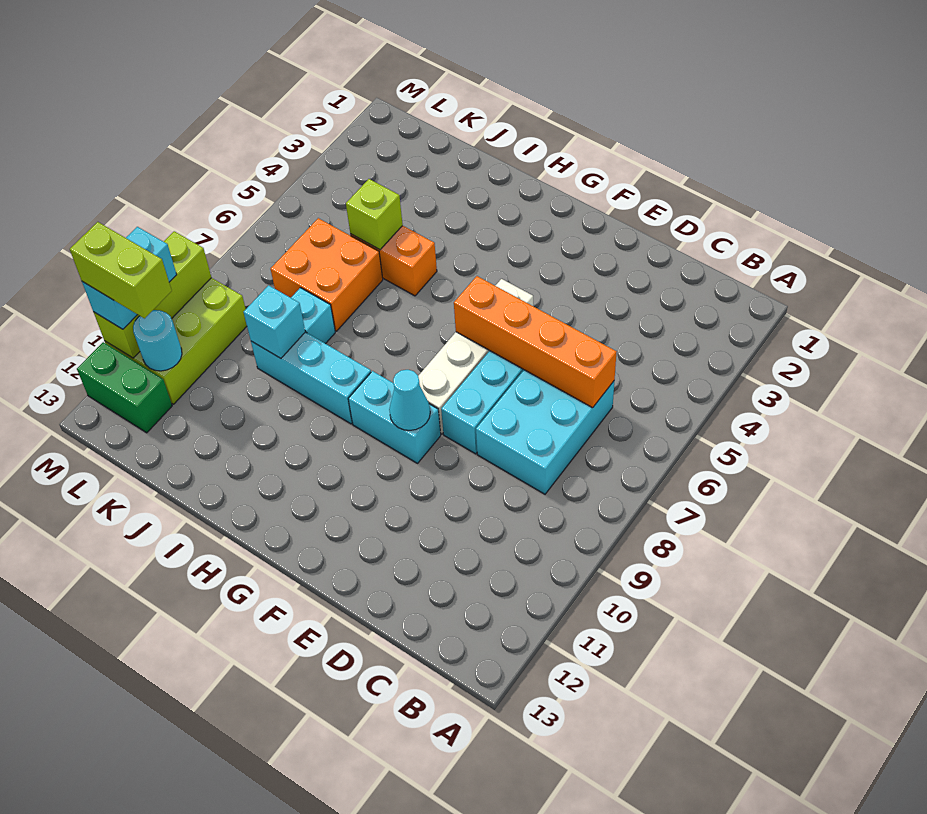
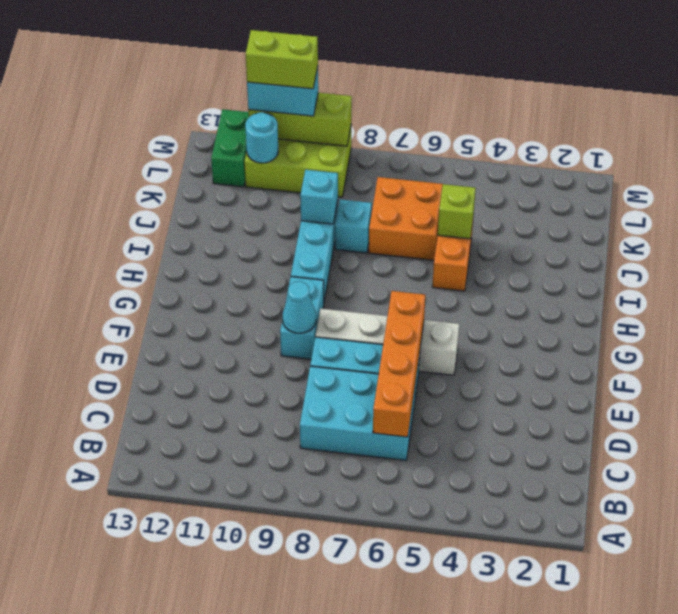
lime brick L11:M11 level 4 -> lime brick M10:M11 level 4

